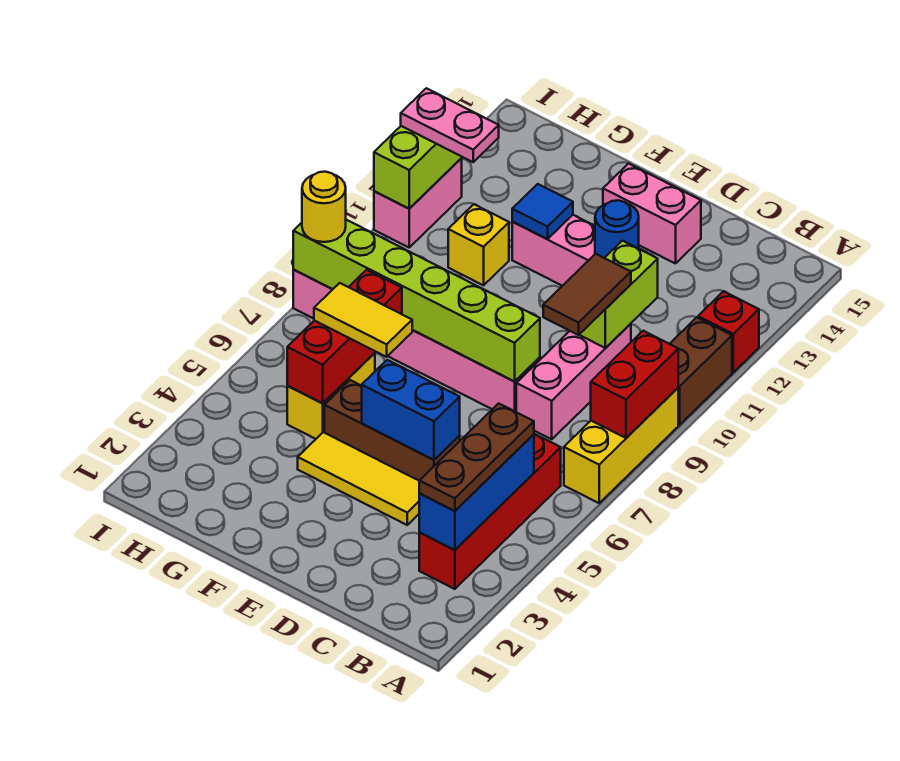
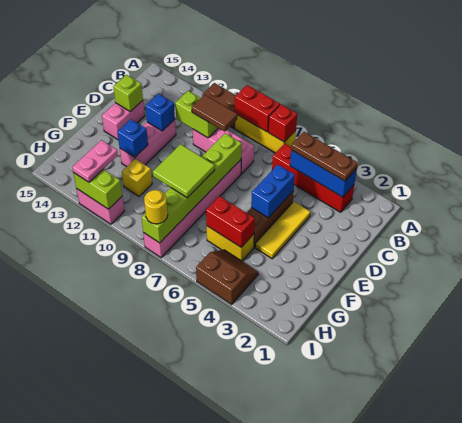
red brick A12 level 1 -> red brick A7 level 2
blue round brick D12 level 2 -> blue brick D12 level 2
none -> lime brick D14 level 2
yellow tile F6:G6 level 3 -> none
none -> lime tile F8:G9 level 3
blue tile F12 level 2 -> blue brick F12 level 2
red brick G5:G7 level 2 -> red brick G5:G6 level 2
none -> brown slope H4:I5 level 1 top I

